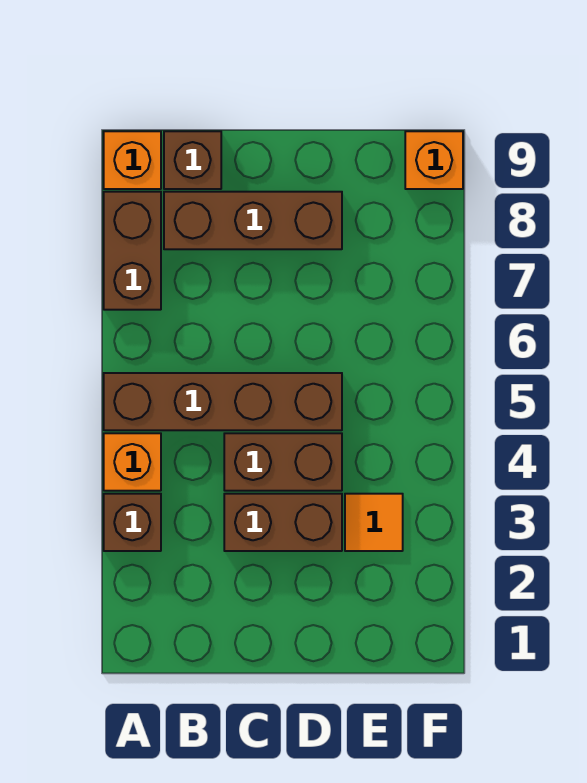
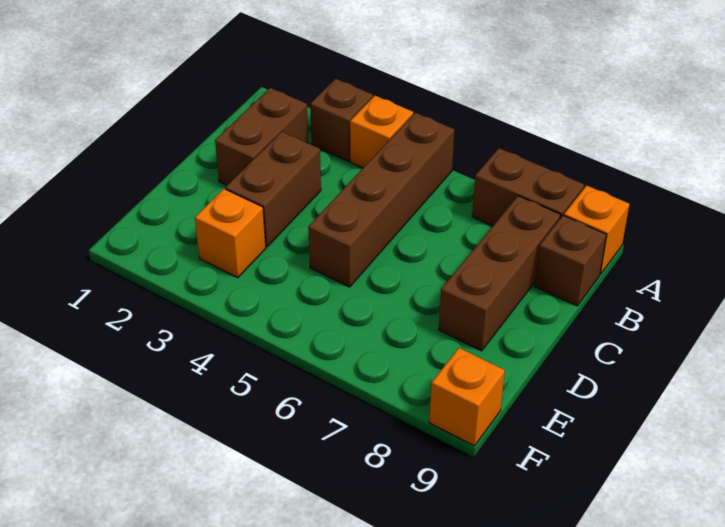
brown brick C4:D4 level 1 -> brown brick B2:C2 level 1
orange tile E3 level 1 -> orange brick E3 level 1

